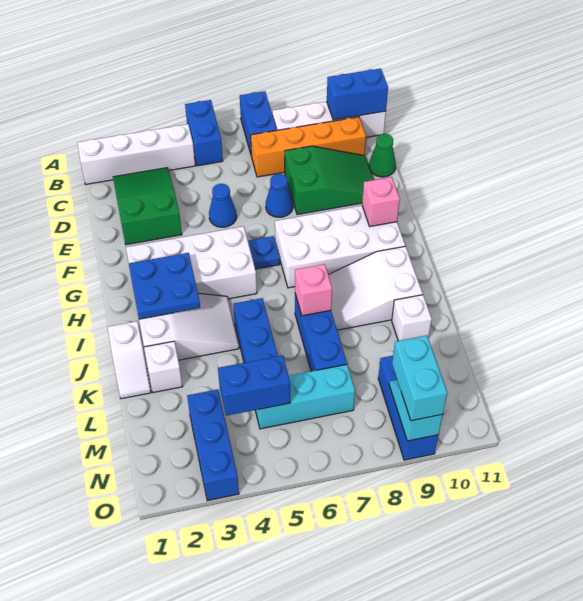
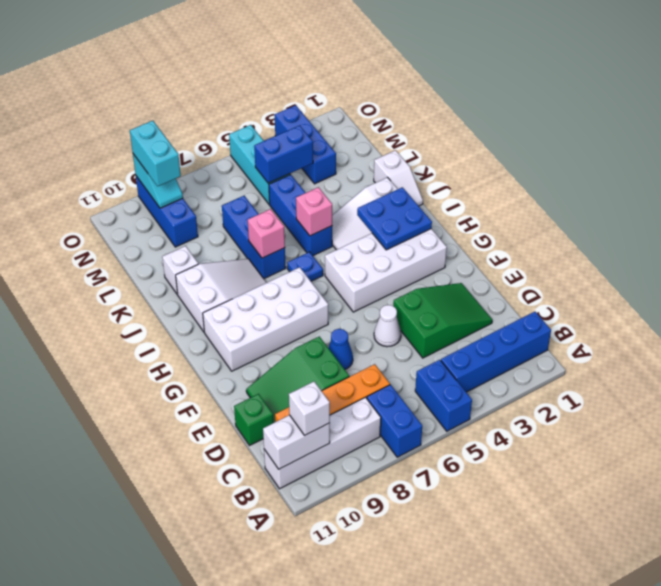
white brick B1:B4 level 1 -> blue brick B1:B4 level 1
blue brick B10:B11 level 2 -> white brick B10:B11 level 2
green slope C2:E3 level 1 top E -> green slope D2:E4 level 1 top 4
green cone D11 level 1 -> green brick D11 level 1
blue cone E5 level 1 -> white cone E5 level 1
blue plate G6 level 1 -> blue plate I6 level 1
pink brick G10 level 2 -> pink brick J5 level 2
white slope J1:K1 level 1 top J -> white slope J1:K1 level 1 top K
white brick K2 level 1 -> white brick B10 level 3
cyan brick M5:M7 level 1 -> cyan brick M5:O5 level 1

